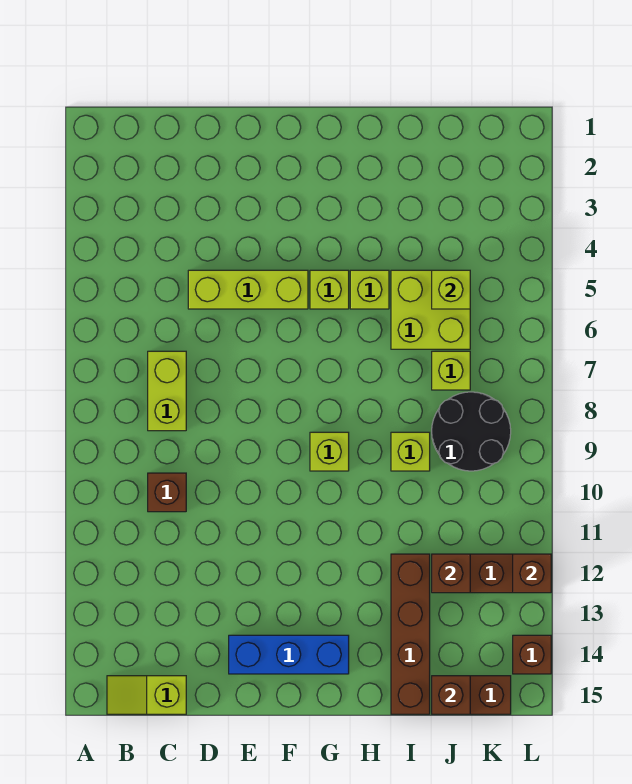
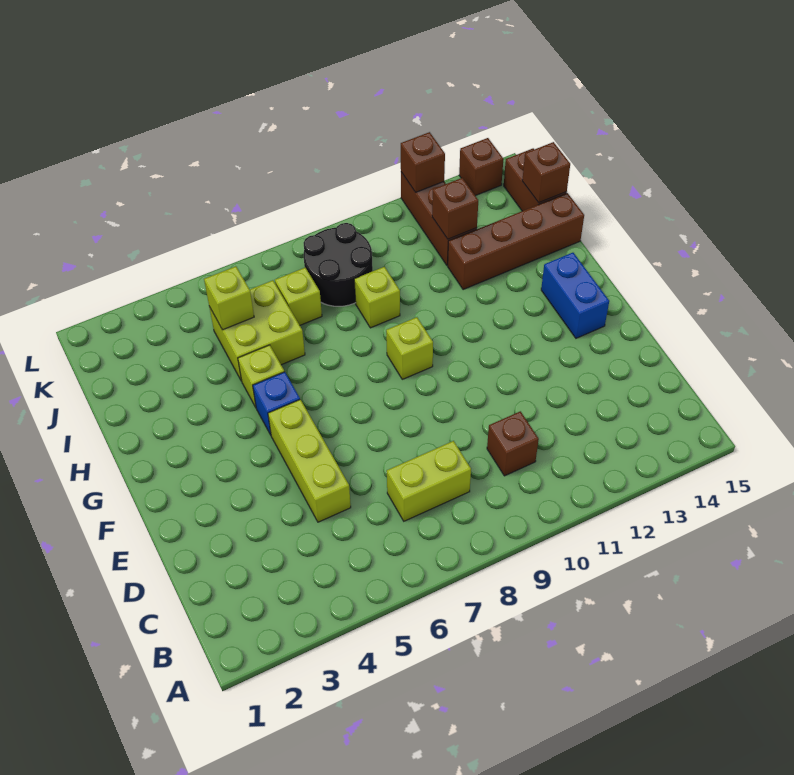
lime slope B15:C15 level 1 top C -> none
blue brick E14:G14 level 1 -> blue brick F14:G14 level 1
lime brick G5 level 1 -> blue brick G5 level 1

